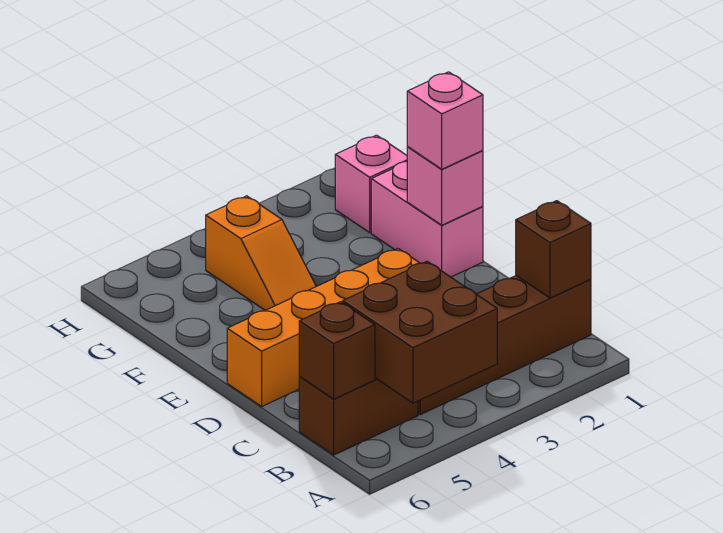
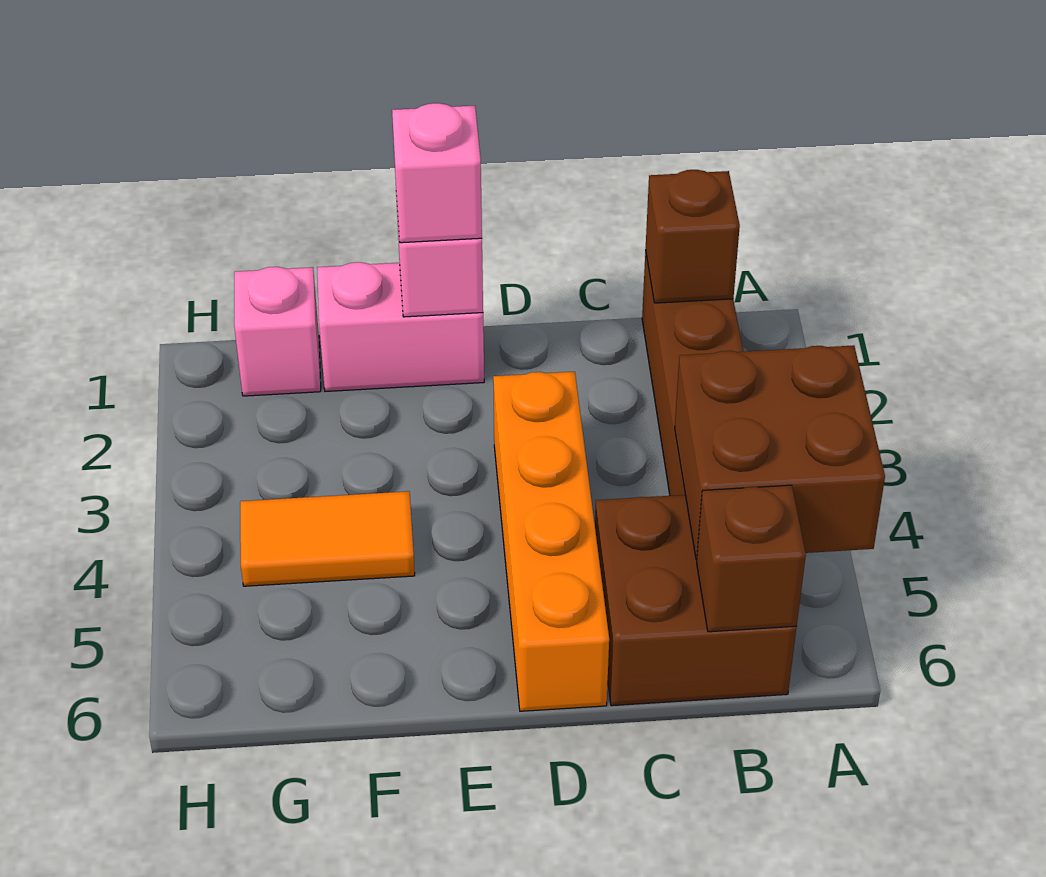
brown brick B5:B6 level 1 -> brown brick B5:C6 level 1
orange slope F4:G4 level 1 top G -> orange tile F4:G4 level 1

